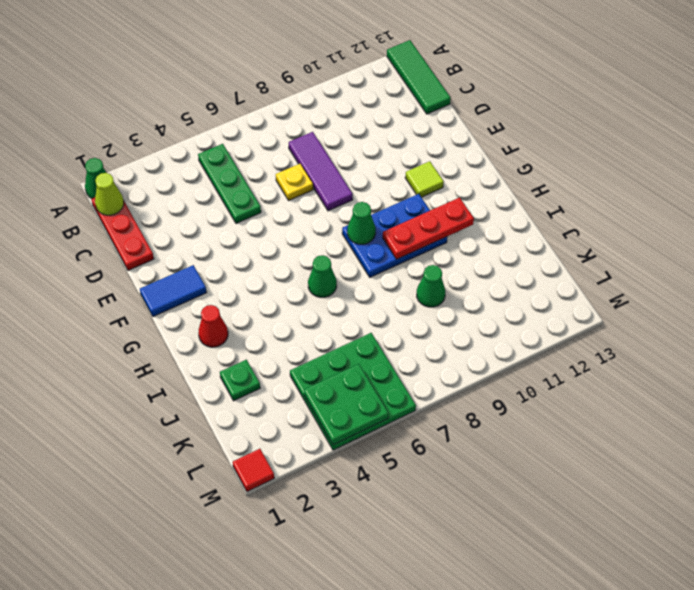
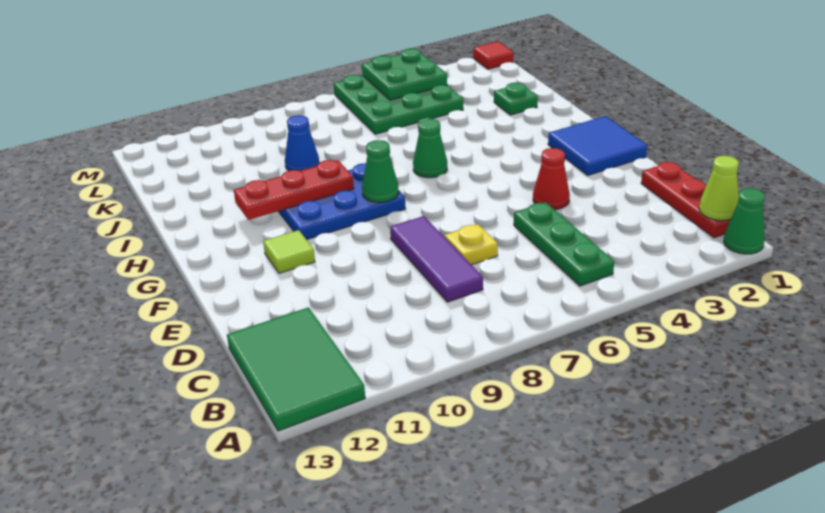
green tile A13:C13 level 1 -> green tile A12:C13 level 1
blue tile F1:F2 level 1 -> blue tile F1:G2 level 1
red cone H2 level 1 -> red cone E4 level 1
green cone J9 level 1 -> blue cone J9 level 1

